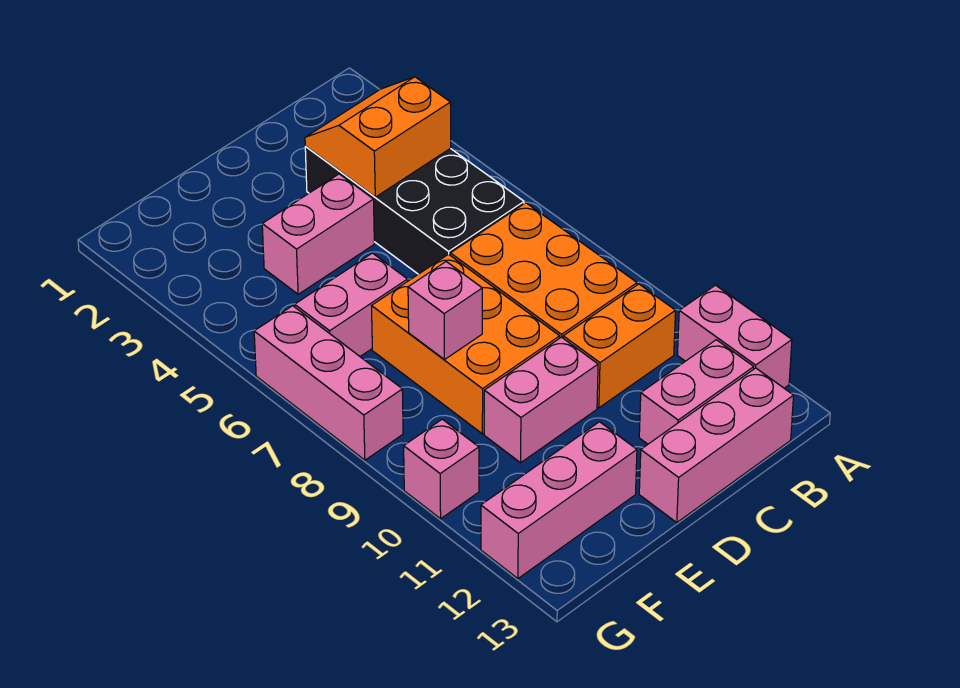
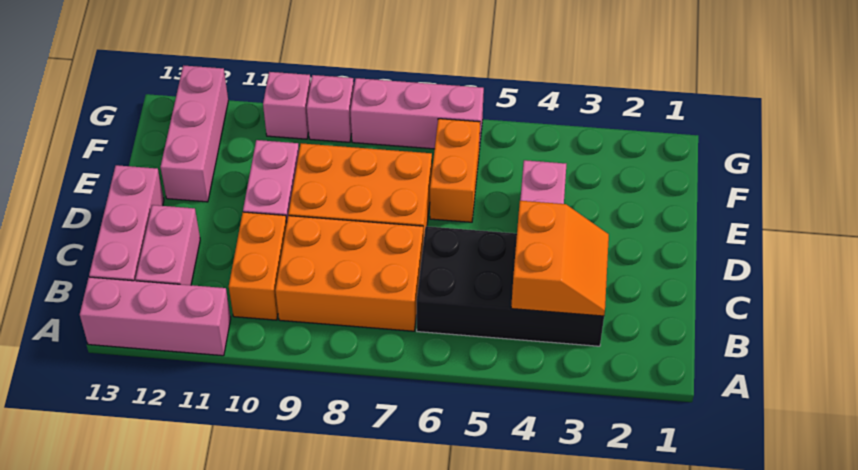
pink brick A11:A12 level 1 -> pink brick A11:A13 level 1
pink brick E6:F6 level 1 -> orange brick E6:F6 level 1
pink brick E8 level 2 -> pink brick G9 level 1

